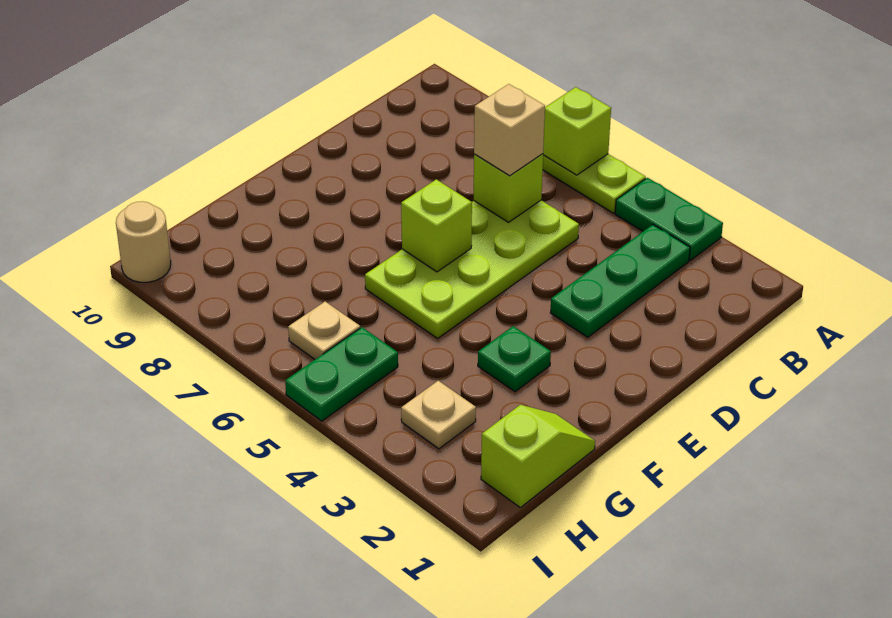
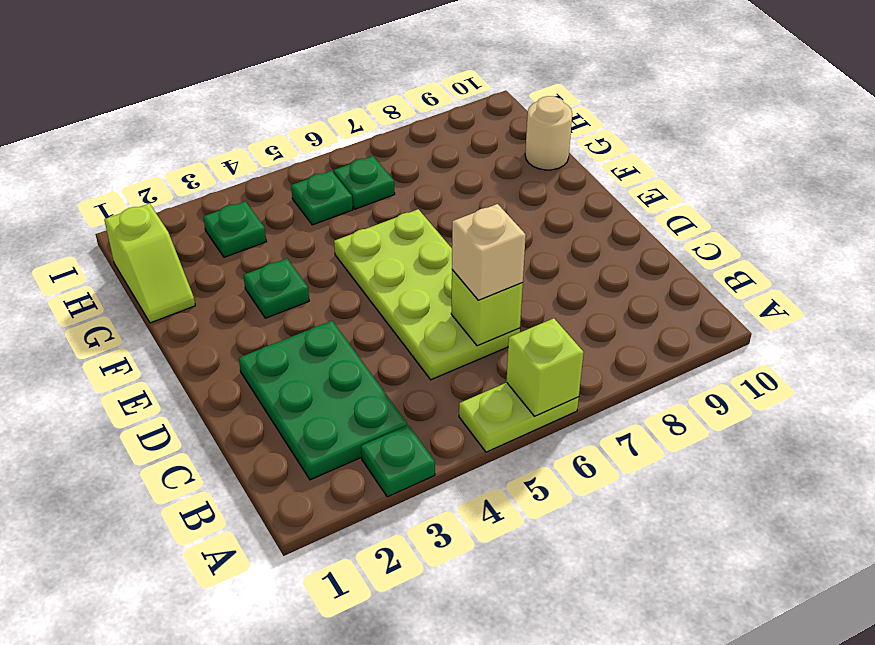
green plate A3:A4 level 1 -> green plate A3 level 1
green plate B3:D3 level 1 -> green plate B2:D3 level 1
lime brick E6 level 2 -> none
tan plate H3 level 1 -> green plate H3 level 1
green plate H5:I5 level 1 -> green plate H5 level 1
tan plate H6 level 1 -> green plate H6 level 1
tan round brick I10 level 1 -> tan round brick G10 level 1

